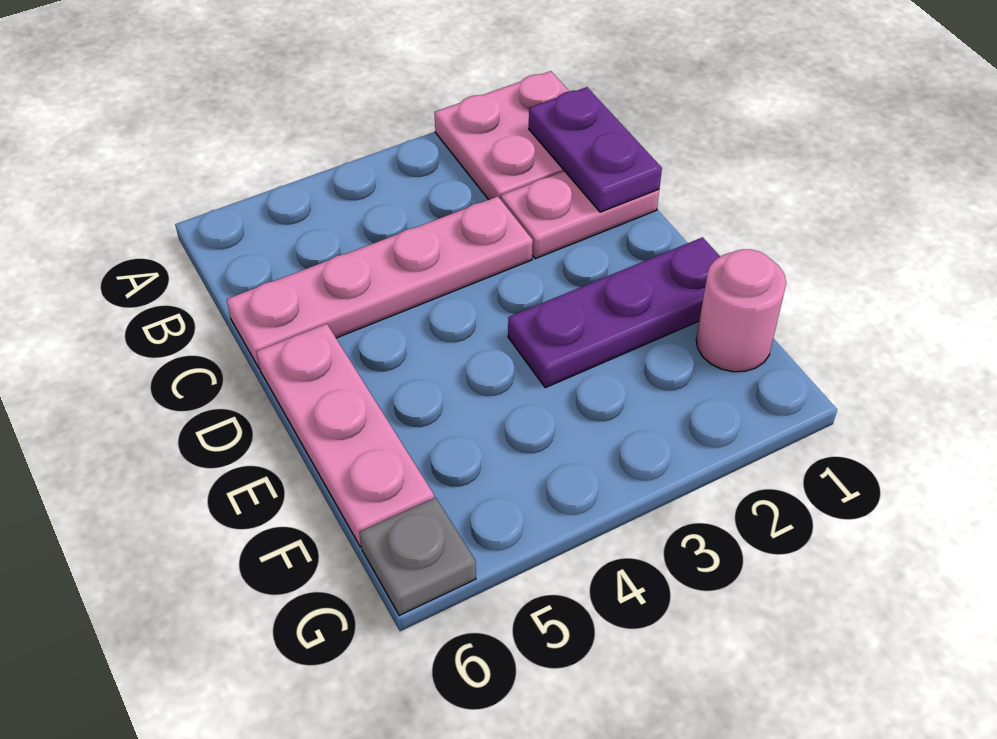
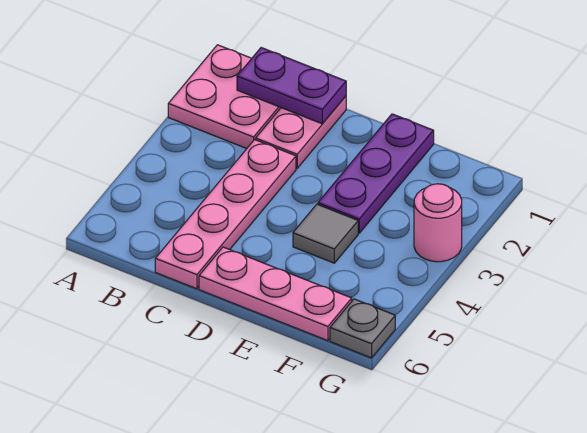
none -> grey tile E4 level 1
pink round brick F1 level 1 -> pink round brick G3 level 1

